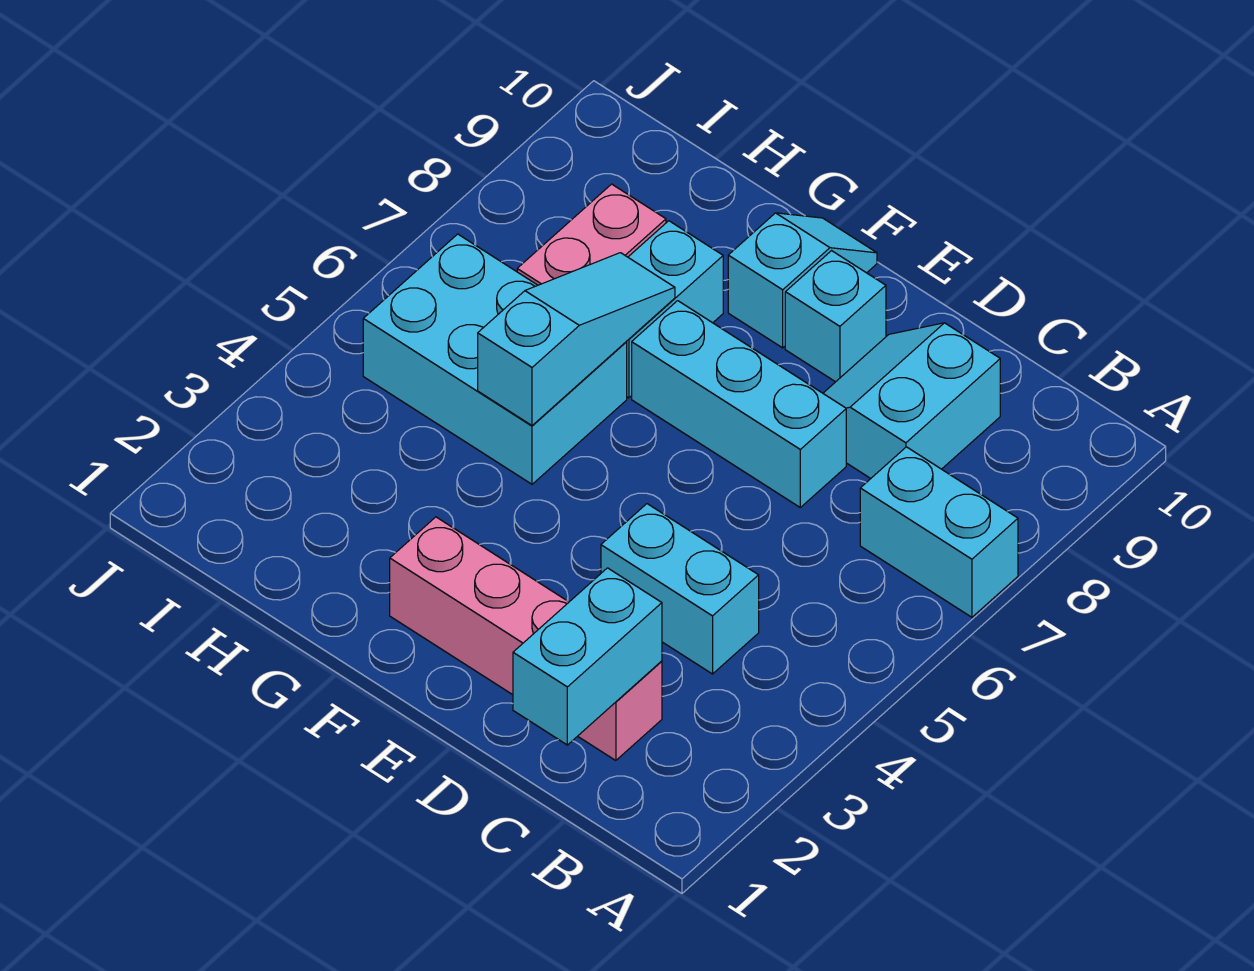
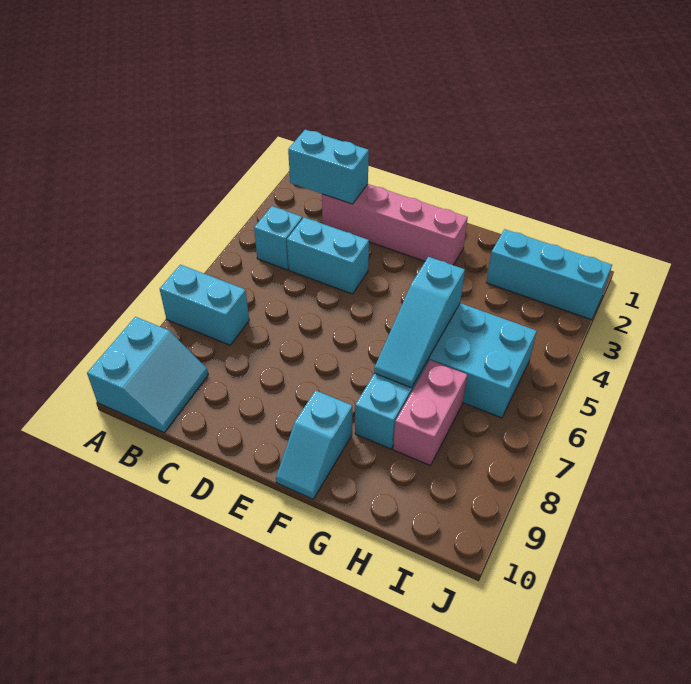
cyan brick C1:C2 level 2 -> cyan brick B2:C2 level 2
cyan slope C8:D9 level 1 top C -> cyan slope A9:B10 level 1 top A
cyan brick D7:F7 level 1 -> cyan brick H2:J2 level 1
cyan brick E9 level 1 -> cyan brick B4 level 1

